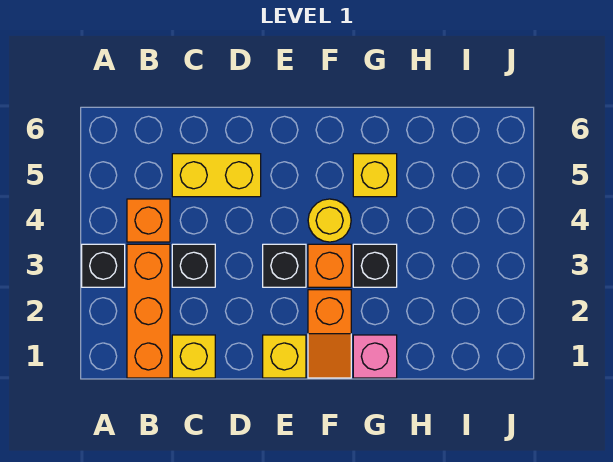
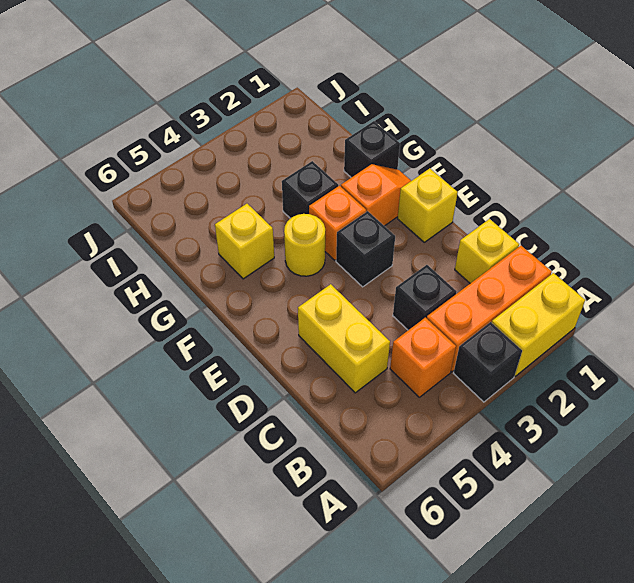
none -> yellow brick A1:A2 level 1
pink brick G1 level 1 -> black brick G1 level 1

